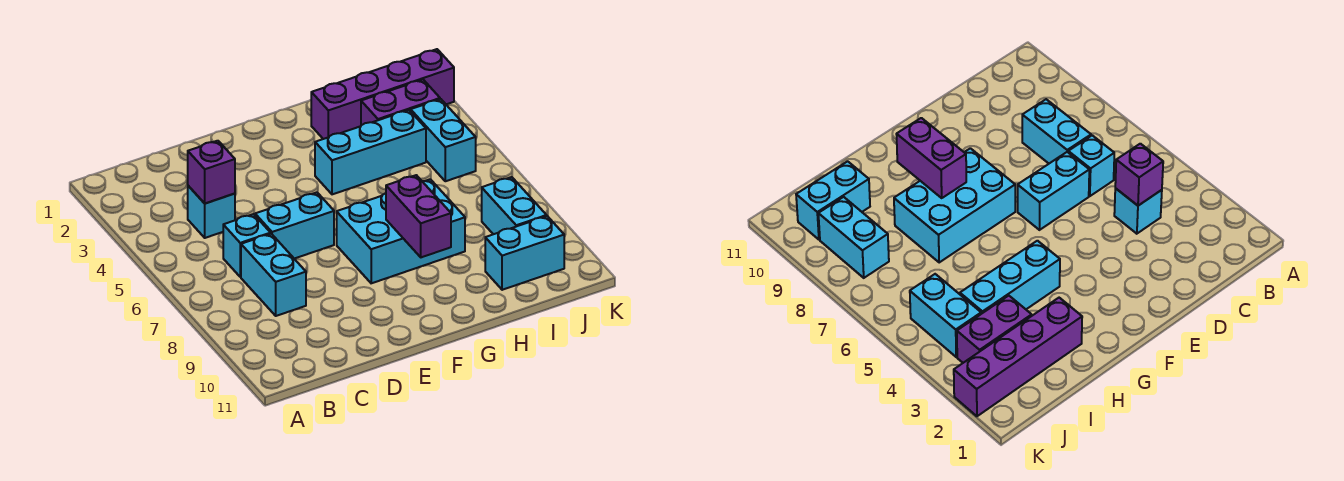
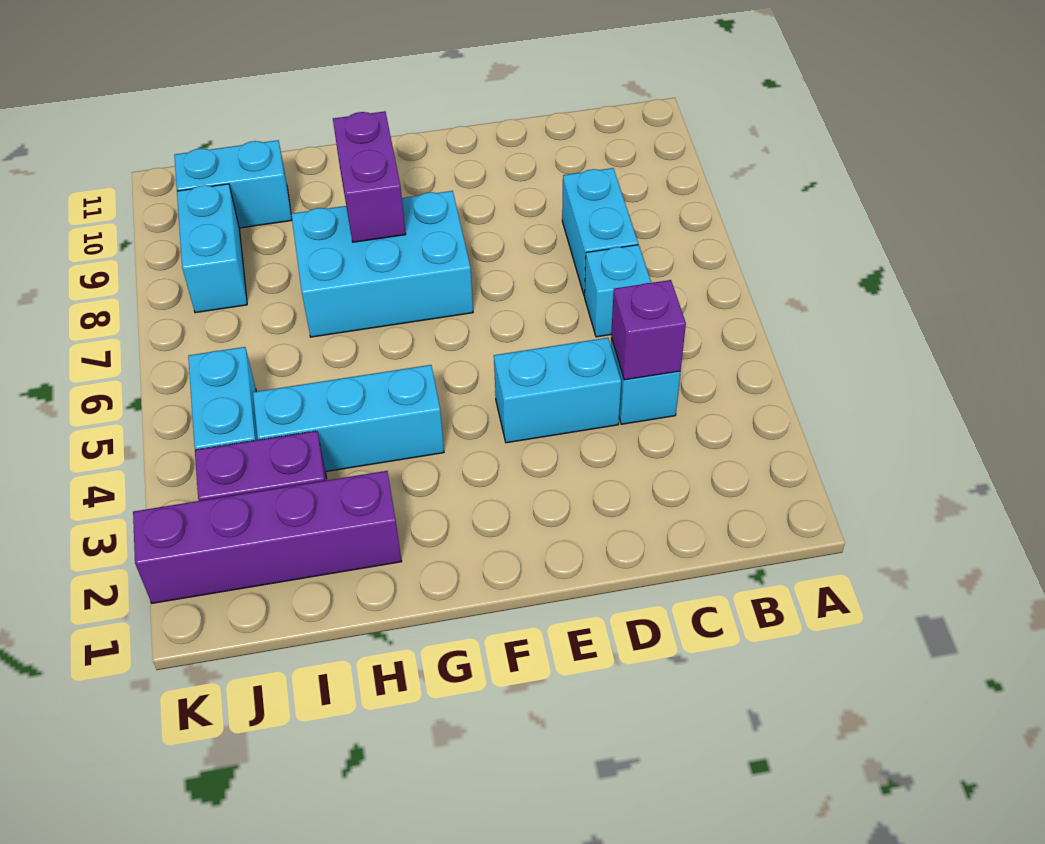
cyan brick D6:E6 level 1 -> cyan brick D4:E4 level 1

